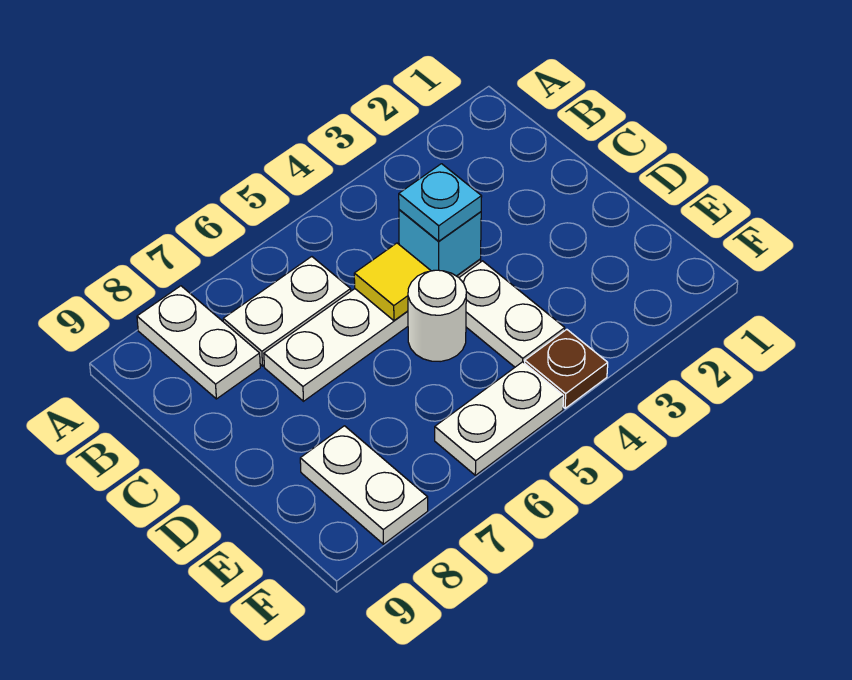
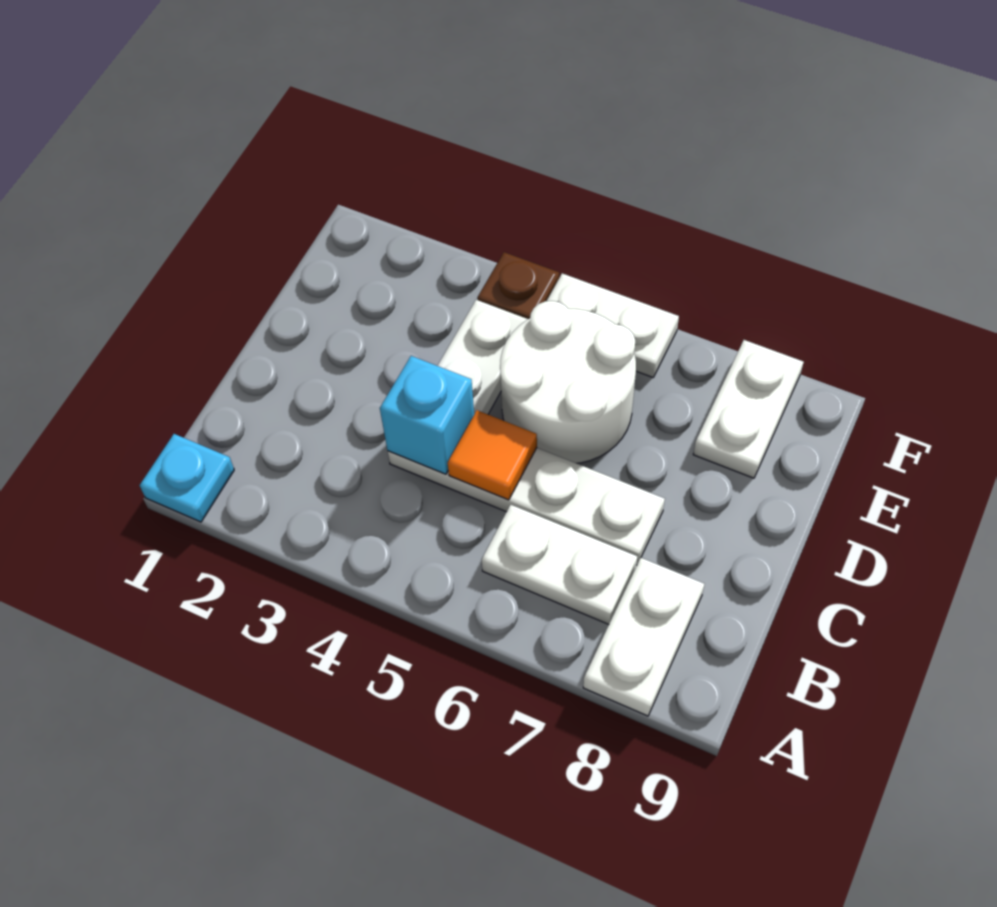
cyan plate C4 level 3 -> cyan plate A1 level 1
yellow tile C5 level 2 -> orange tile C5 level 2
white round brick D5 level 1 -> white round brick D5:E6 level 1

